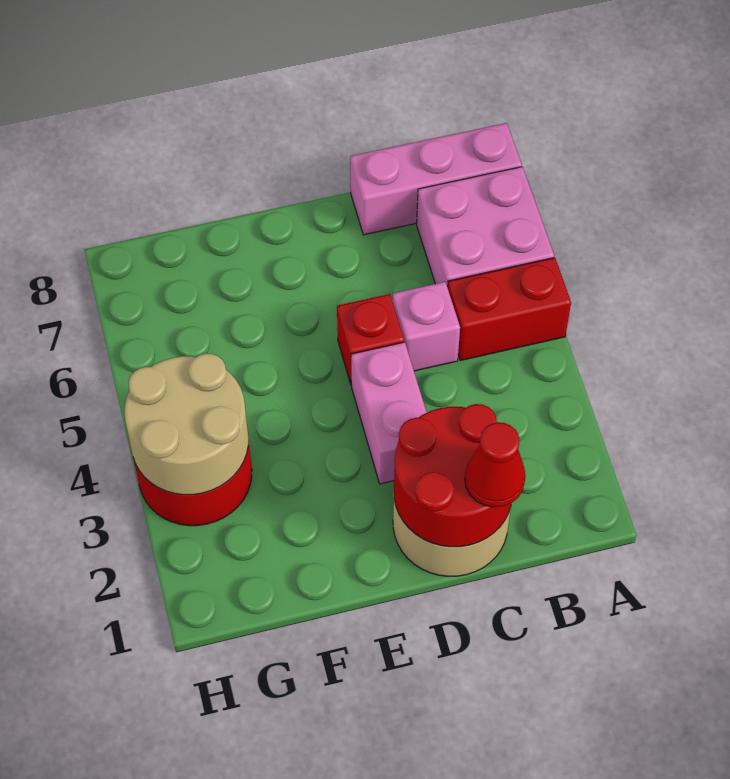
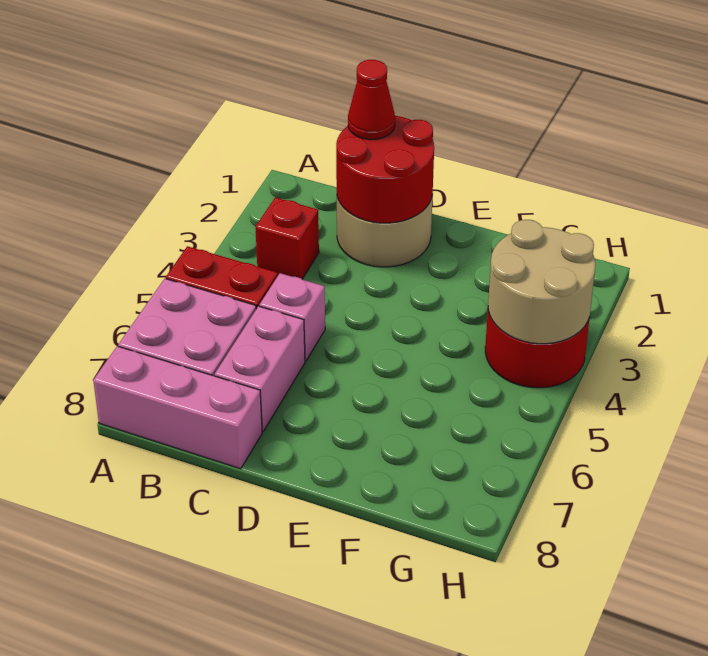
pink brick D3:D4 level 1 -> pink brick C6:C7 level 1
red brick D5 level 1 -> red brick B3 level 1

